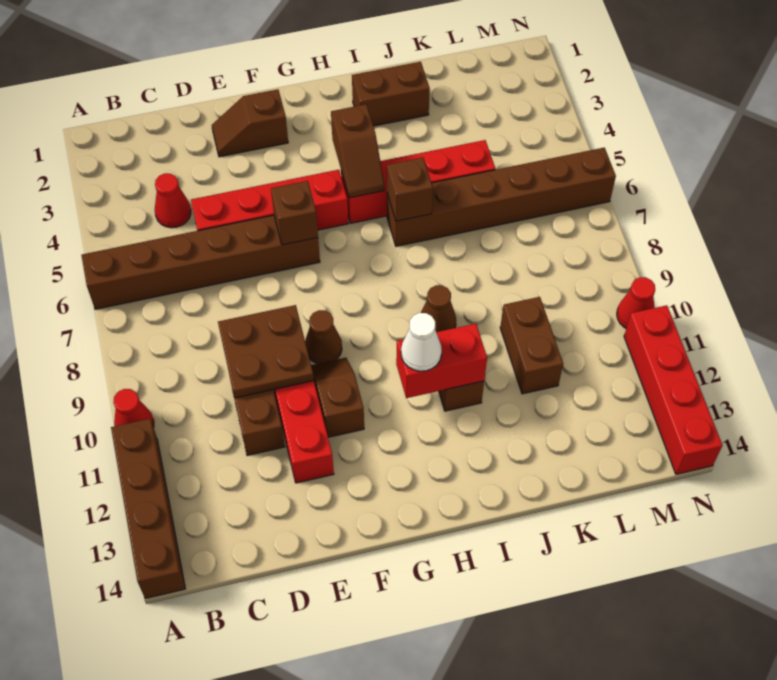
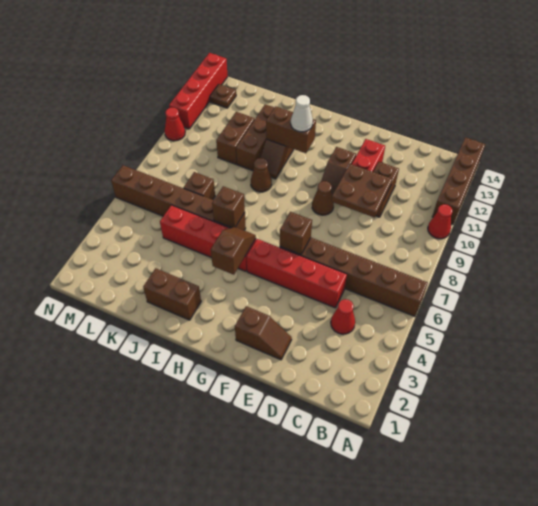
red brick H11:I11 level 2 -> brown brick H11:I11 level 2
none -> brown brick J10:J12 level 1
none -> brown brick K7 level 1
none -> brown plate M13 level 1

